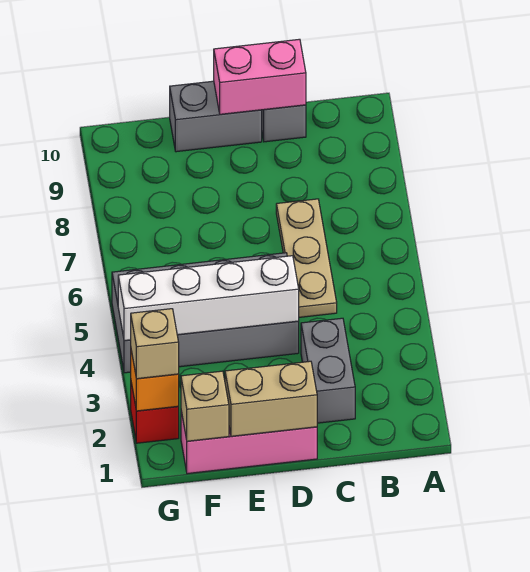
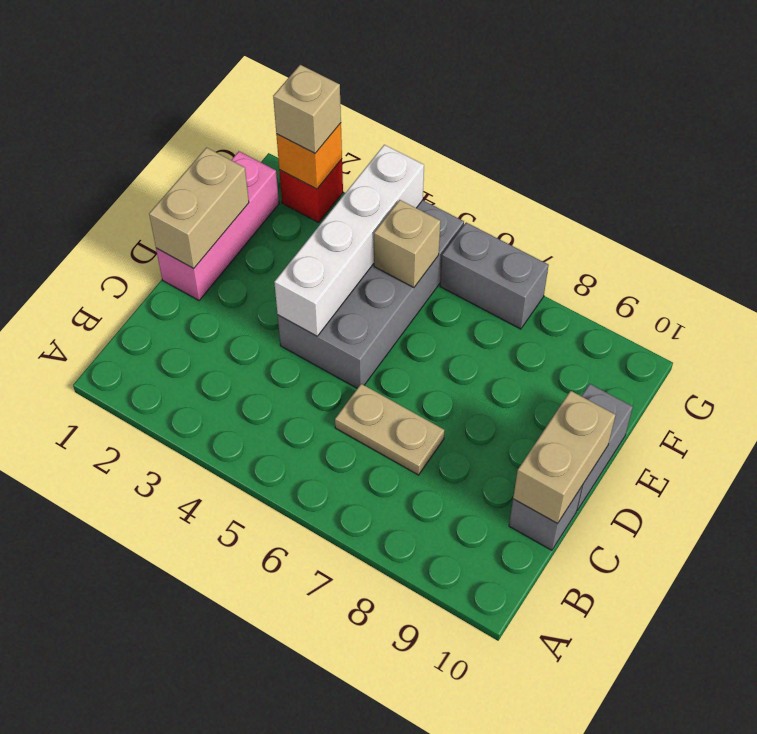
grey brick C2:C3 level 1 -> grey brick G6:G7 level 1
tan plate C5:C7 level 1 -> tan plate C6:C7 level 1
pink brick C10:D10 level 2 -> tan brick C10:D10 level 2
tan brick F1 level 2 -> tan brick F5 level 2

